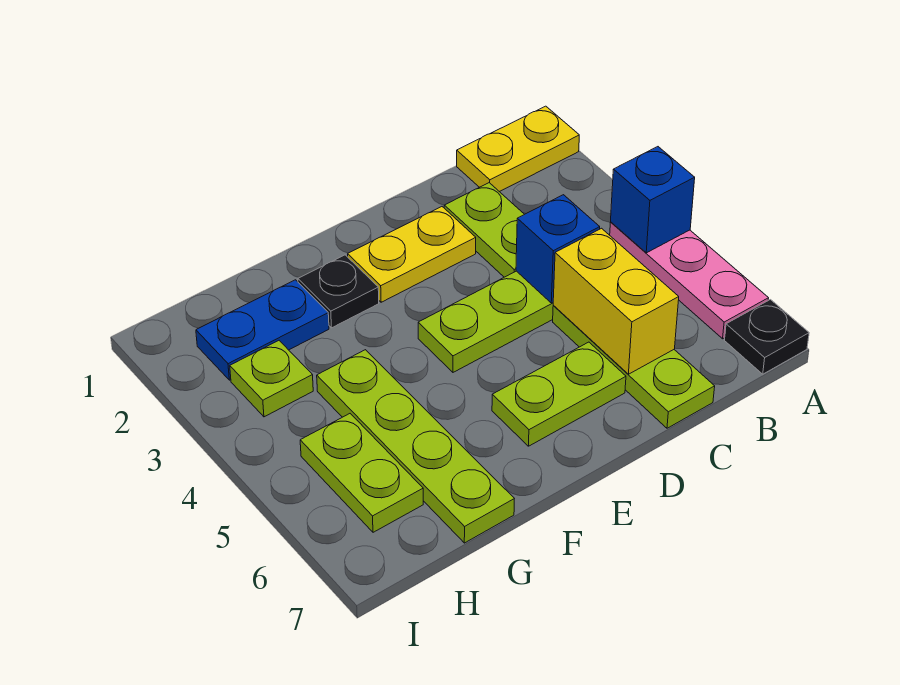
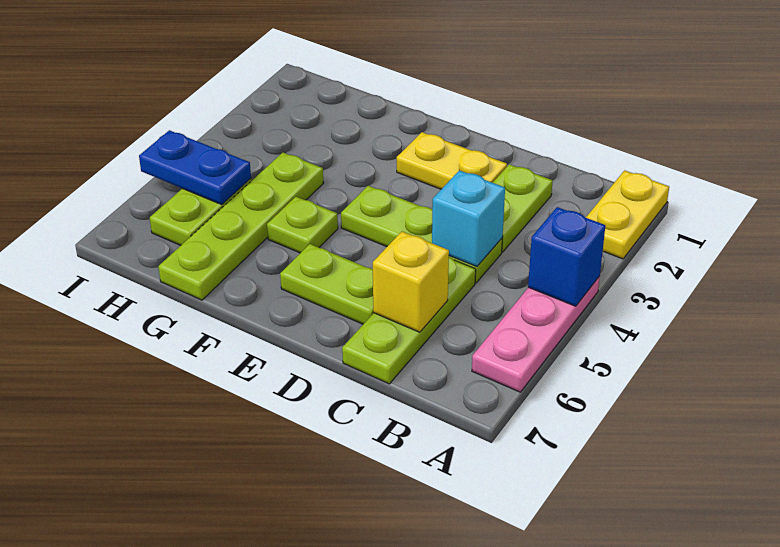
yellow plate A1:B1 level 1 -> yellow plate A1:A2 level 1
black plate A7 level 1 -> none
blue brick C4 level 2 -> cyan brick C4 level 2
yellow brick C5:C6 level 2 -> yellow brick C6 level 2
black plate F2 level 1 -> none
blue plate G2:H2 level 1 -> blue plate H5:I5 level 2
lime plate H3 level 1 -> lime plate F5 level 1

